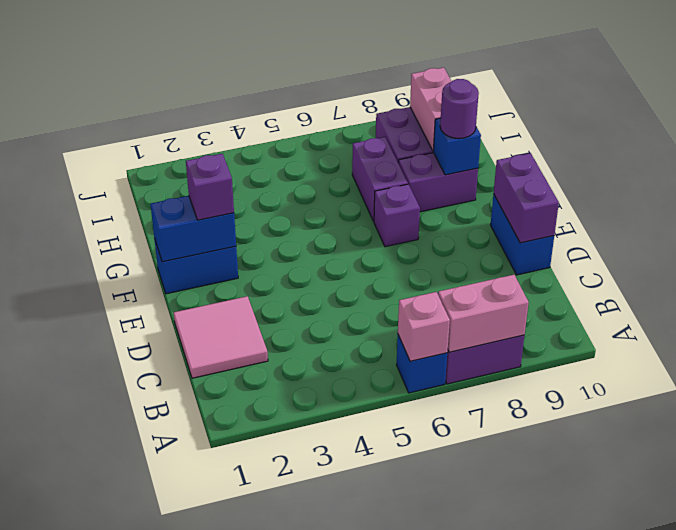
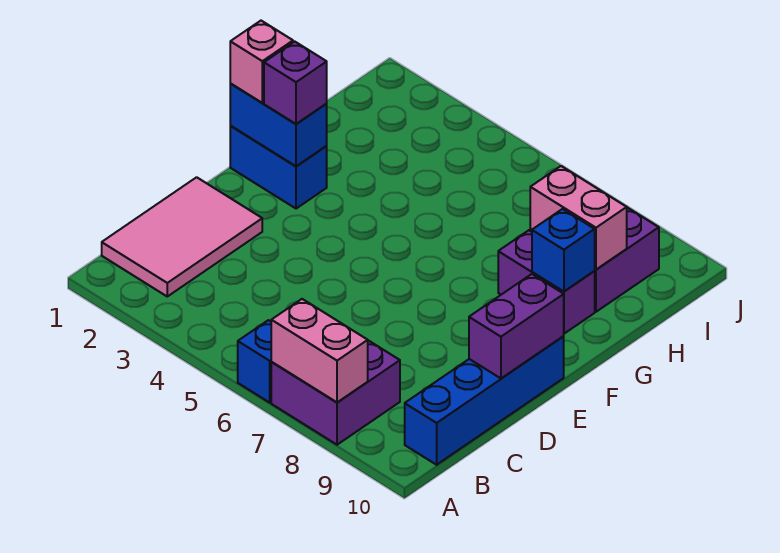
pink brick A6 level 2 -> pink brick F1 level 3
pink tile C1:D2 level 1 -> pink tile B1:D2 level 1
blue brick D10:E10 level 1 -> blue brick B10:E10 level 1
purple brick F7 level 1 -> none
purple brick G7:H7 level 1 -> none
purple round brick G9 level 3 -> none
pink brick H9:I9 level 2 -> pink brick H8:H9 level 2

